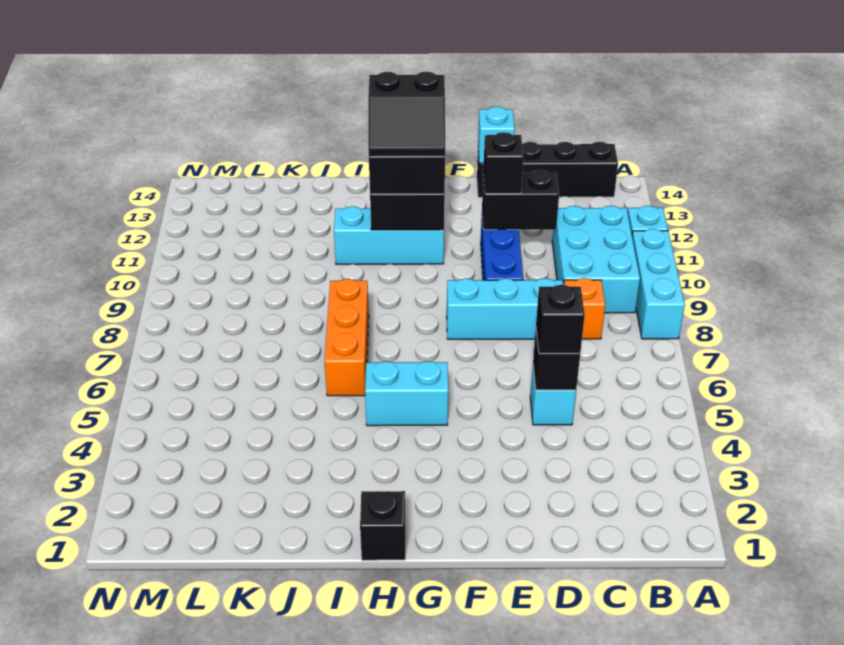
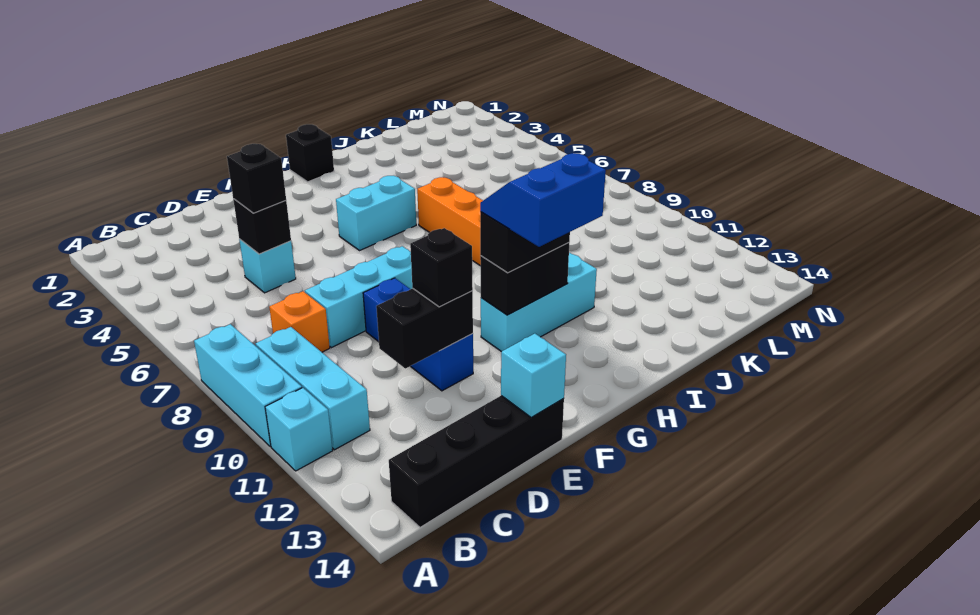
cyan brick B9:C11 level 1 -> cyan brick B9:B11 level 1
black slope G11:H12 level 4 top 12 -> blue slope G11:H12 level 4 top 12

